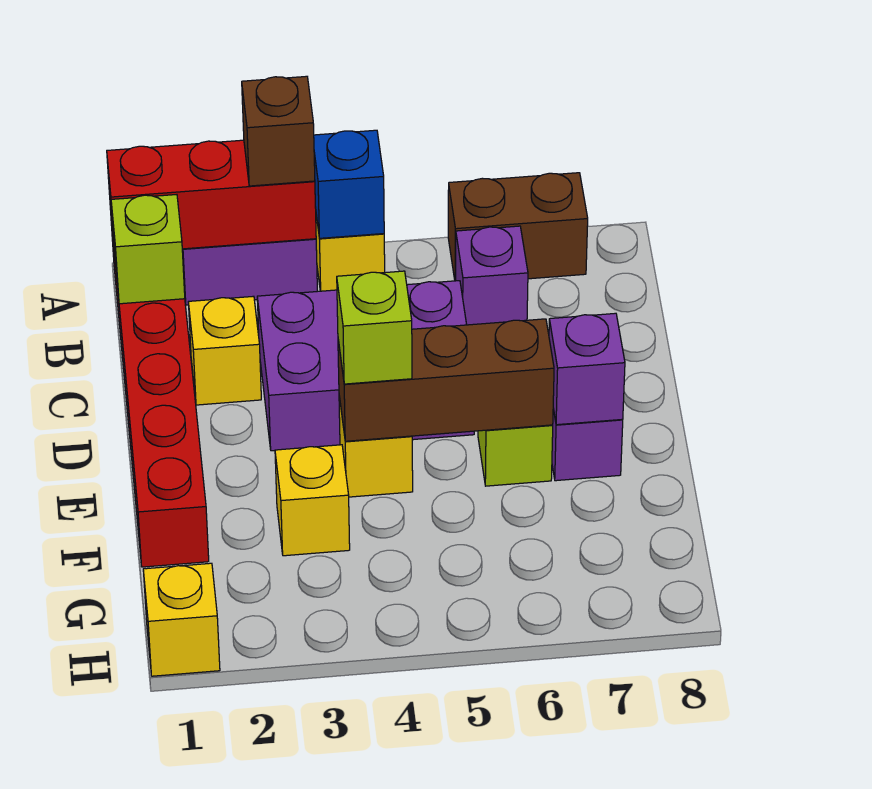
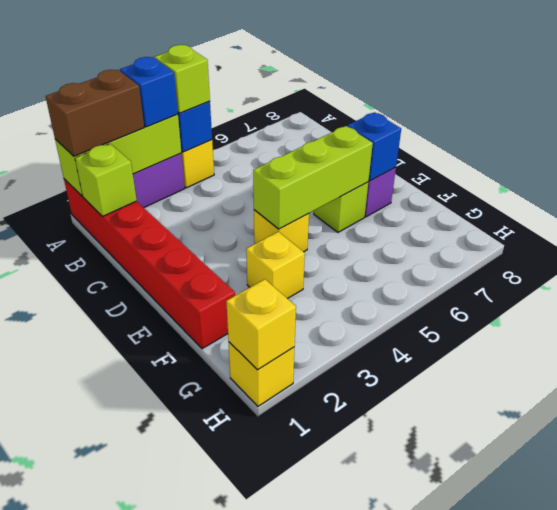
red brick A1:A3 level 2 -> lime brick A1:A3 level 2
brown brick A3 level 3 -> blue brick A3 level 3
brown brick A6:A7 level 1 -> brown brick A1:A2 level 3
purple brick B6 level 1 -> none
yellow brick C2 level 1 -> yellow brick H1 level 2
purple brick C3:D5 level 1 -> none
brown brick E4:E6 level 2 -> lime brick E4:E6 level 2
lime brick E4 level 3 -> lime brick A4 level 3
purple brick E7 level 2 -> blue brick E7 level 2

